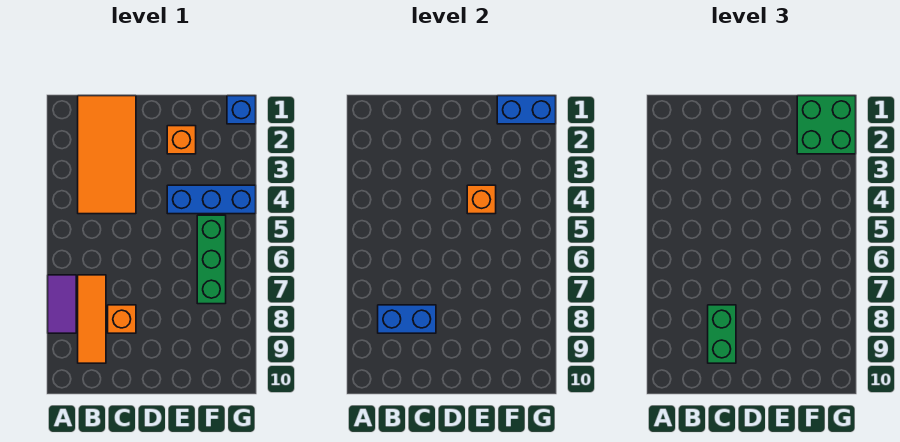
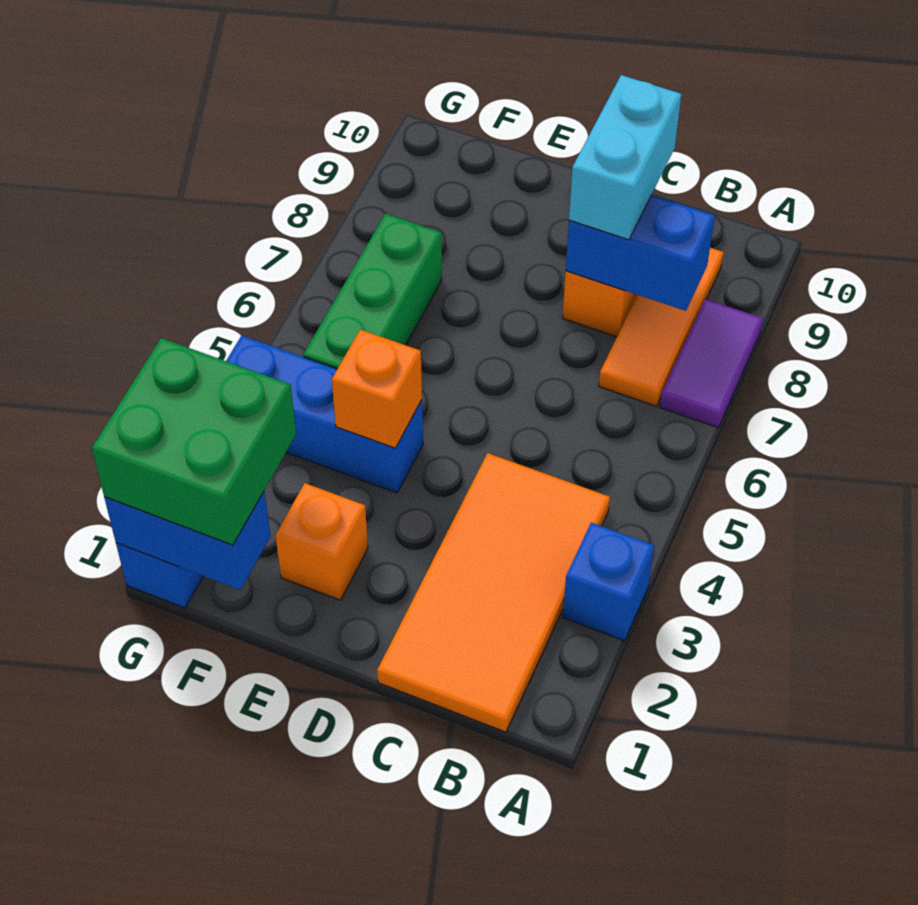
none -> blue brick A3 level 1
green brick C8:C9 level 3 -> cyan brick C8:C9 level 3

